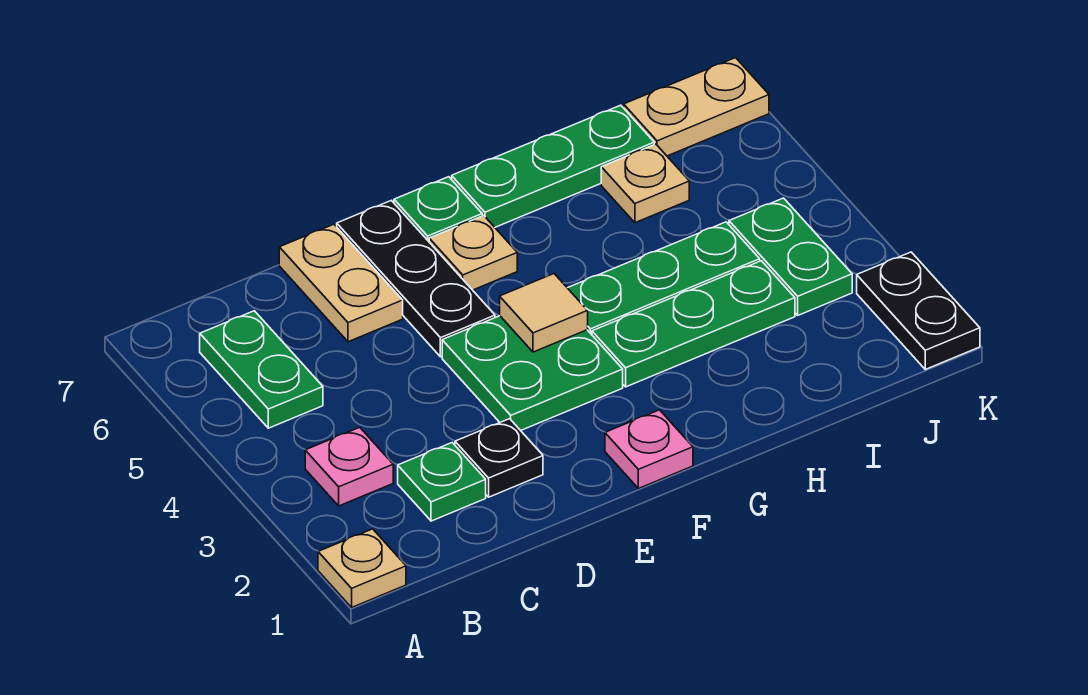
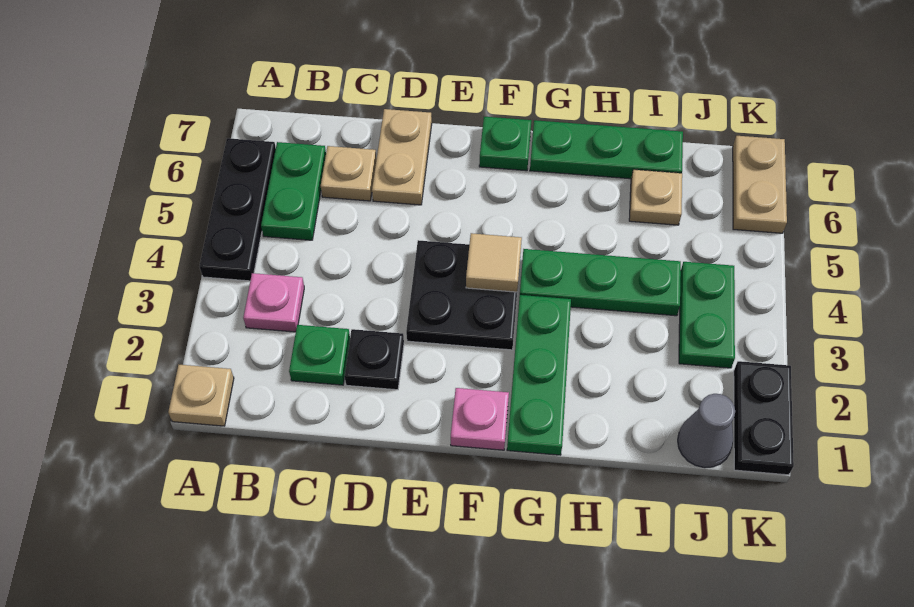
green plate E3:F4 level 1 -> black plate E3:F4 level 1
black plate E5:E7 level 1 -> black plate A4:A6 level 1
tan plate F6 level 1 -> tan plate C6 level 1
green plate G3:I3 level 1 -> green plate G1:G3 level 1
none -> grey cone J1 level 1
tan plate J7:K7 level 1 -> tan plate K6:K7 level 1

